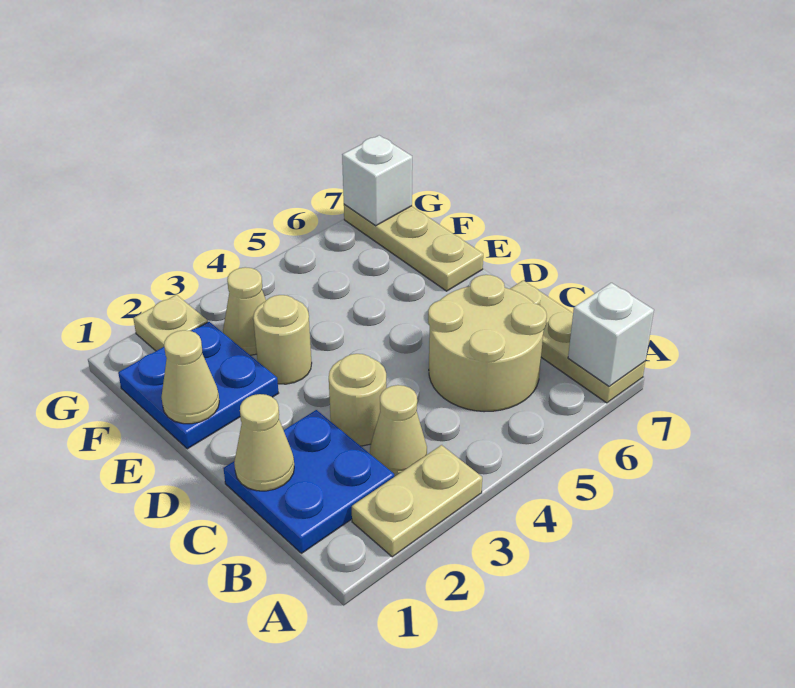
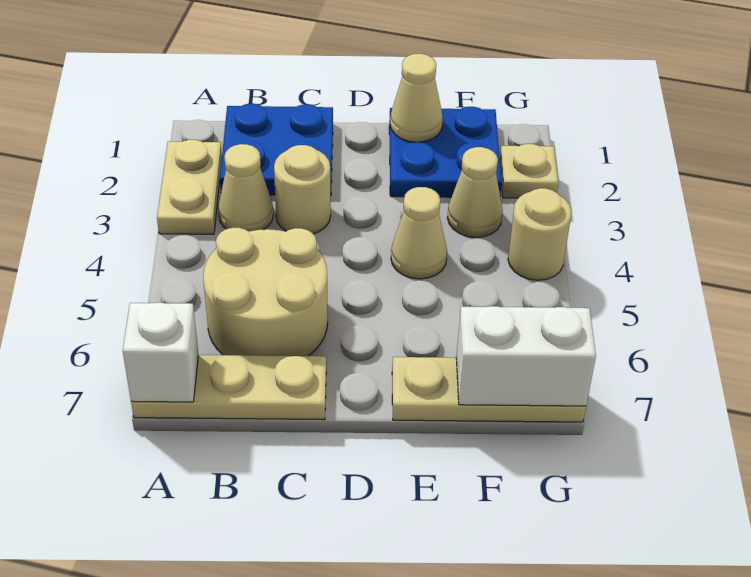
tan cone C1 level 2 -> tan cone E4 level 1
tan round brick E3 level 1 -> tan round brick G4 level 1
white brick G7 level 2 -> white brick F7:G7 level 2

